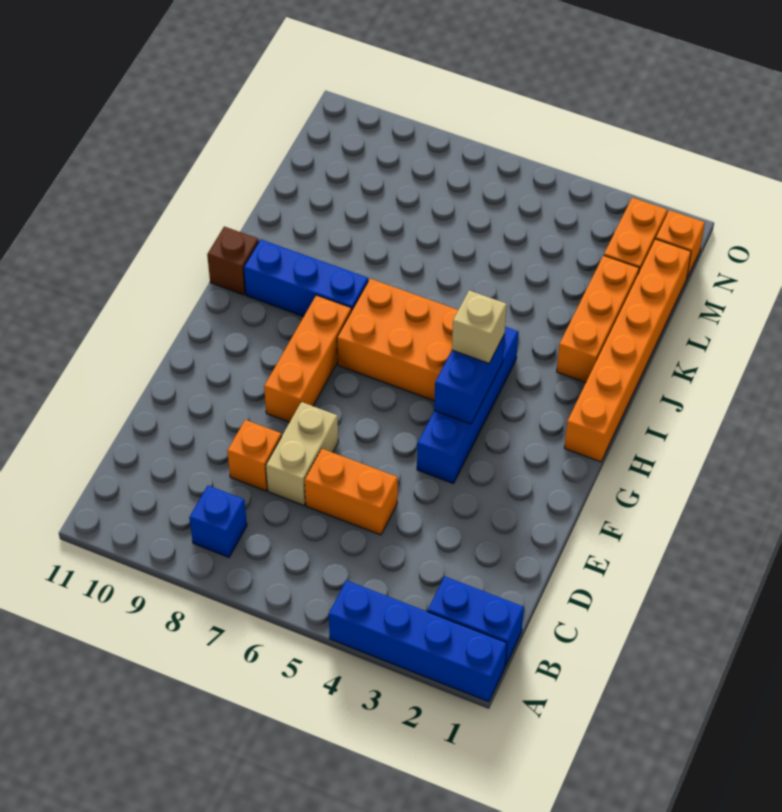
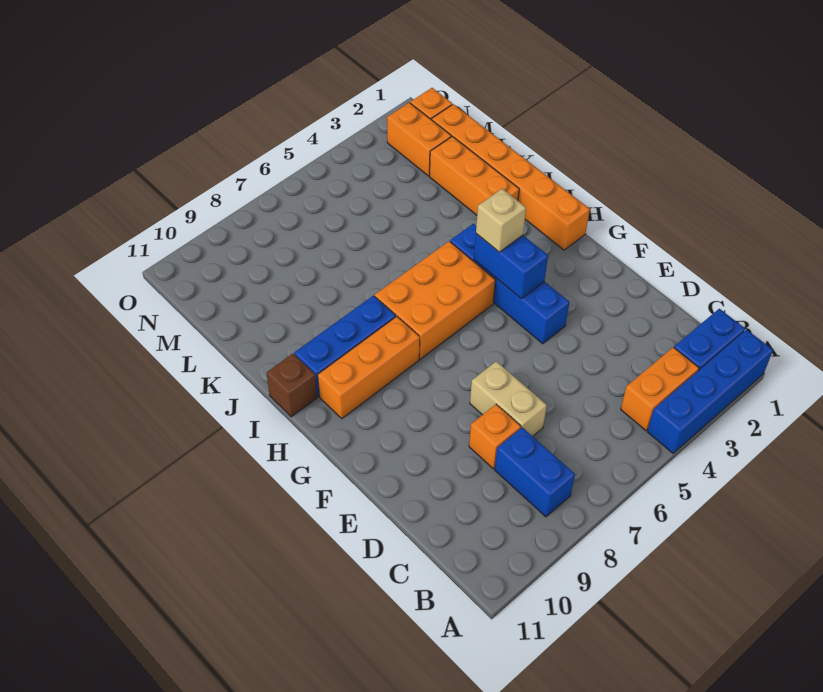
blue brick B8 level 1 -> blue brick B8:C8 level 1
orange brick D5:D6 level 1 -> orange brick B3:B4 level 1
orange brick F8:H8 level 1 -> orange brick H8:H10 level 1

